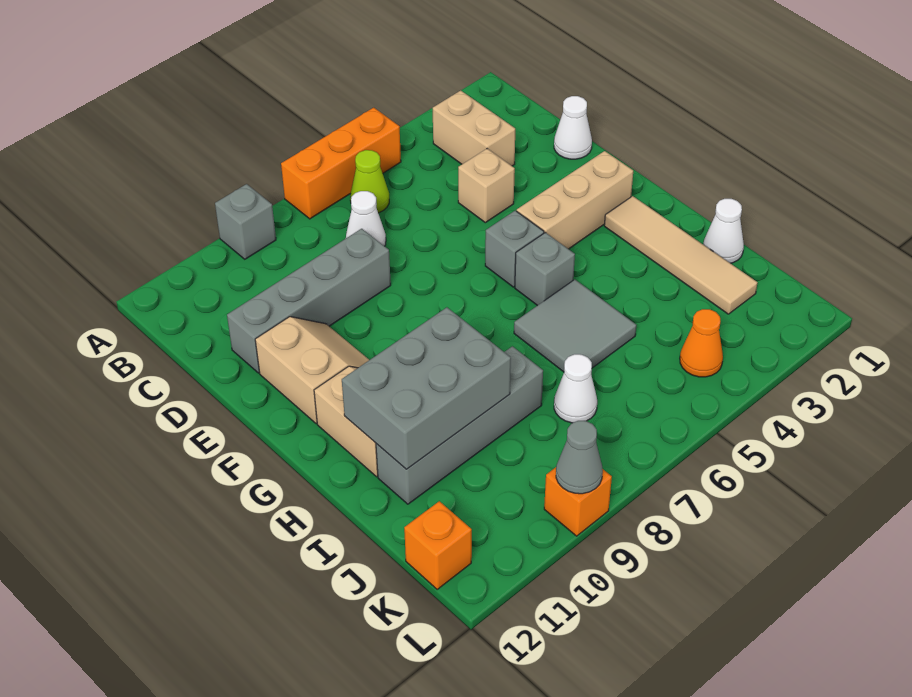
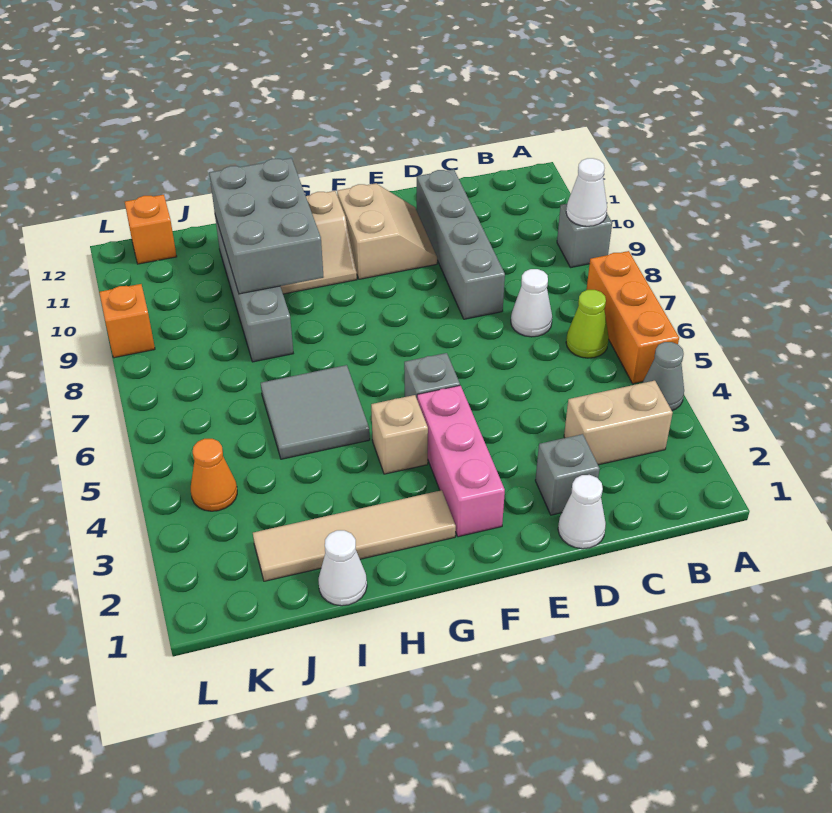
tan brick D4 level 1 -> tan brick G4 level 1
tan slope E10:F11 level 1 top 11 -> tan slope E10:F11 level 1 top F
tan brick F2:F4 level 1 -> pink brick F2:F4 level 1
grey brick G5 level 1 -> grey brick D2 level 1
white cone J7 level 1 -> white cone A9 level 2
grey cone L9 level 2 -> grey cone A4 level 1

